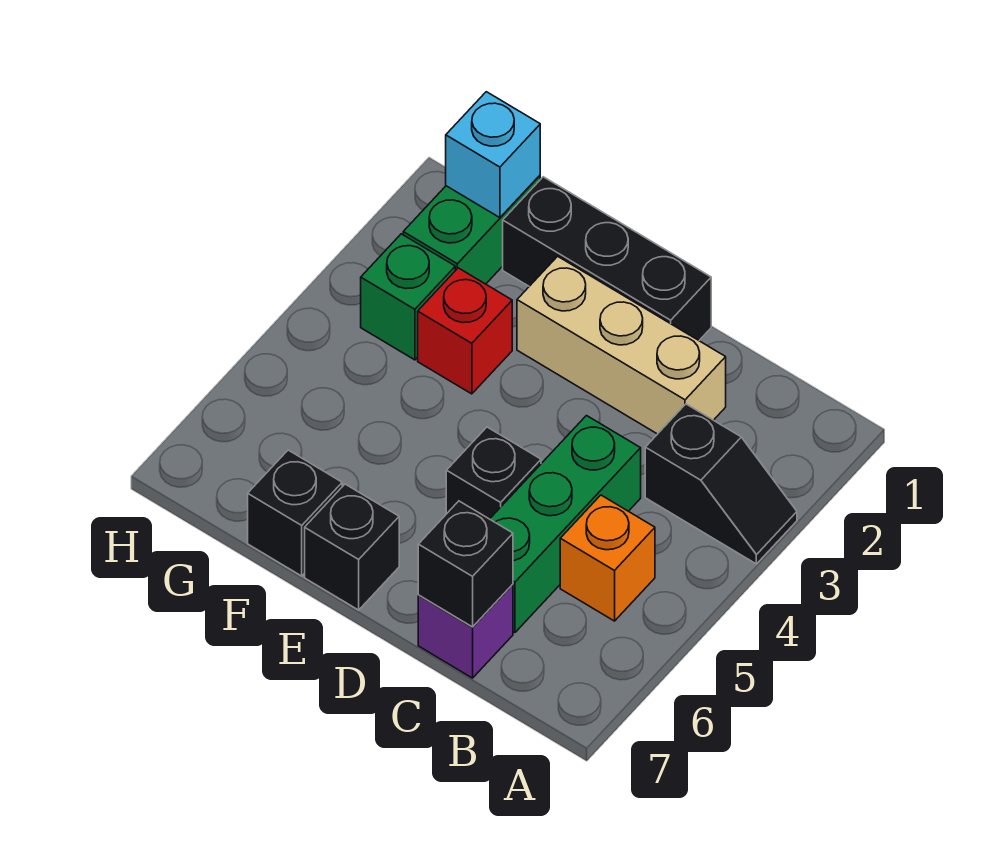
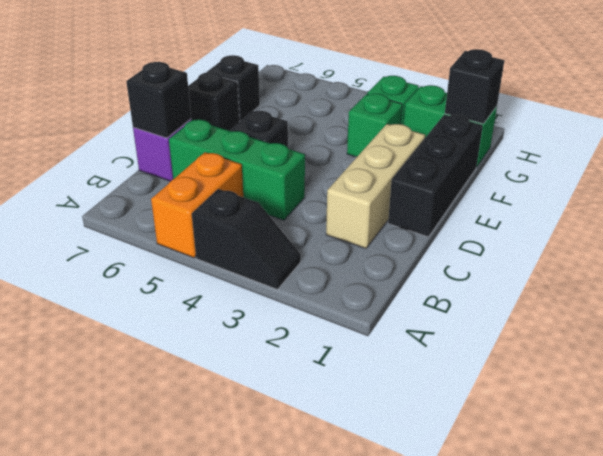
black slope A3:B3 level 1 top B -> black slope A3:A4 level 1 top 4
orange brick B5 level 1 -> orange brick A5:B5 level 1
red brick F3 level 1 -> green brick F3 level 1
cyan brick G1 level 2 -> black brick G1 level 2

